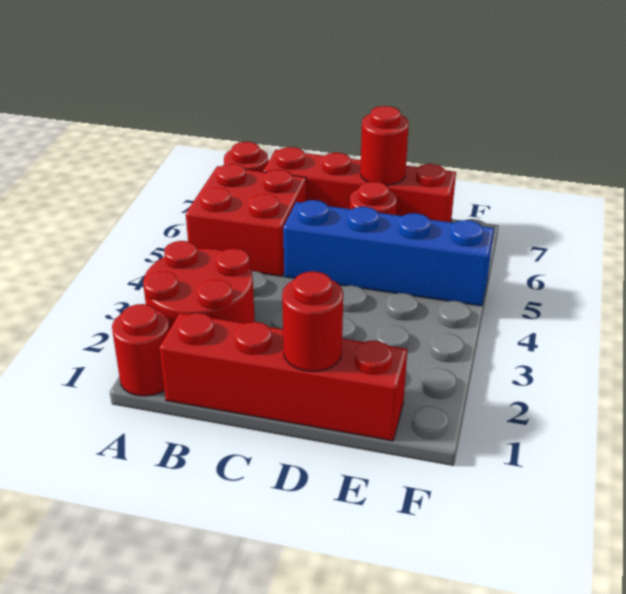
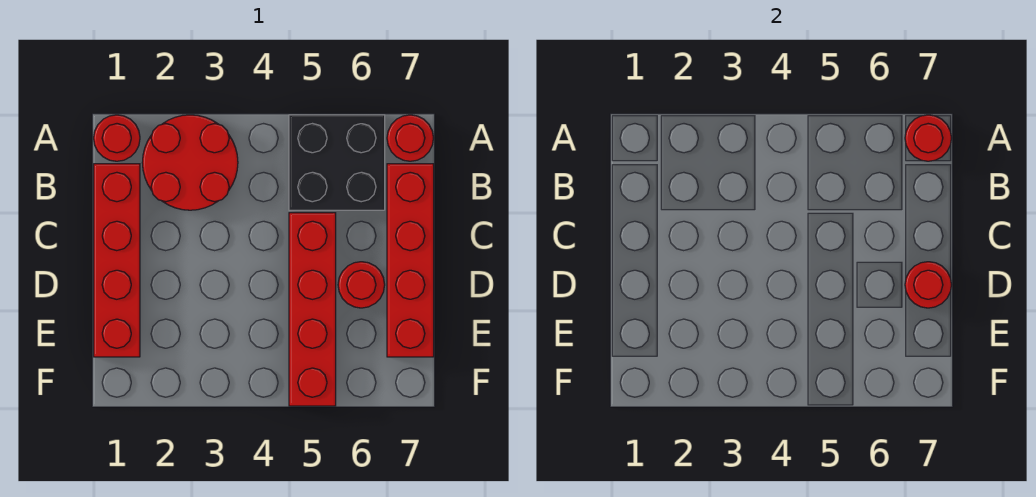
red brick A5:B6 level 1 -> black brick A5:B6 level 1
blue brick C5:F5 level 1 -> red brick C5:F5 level 1
red round brick D1 level 2 -> red round brick A7 level 2

